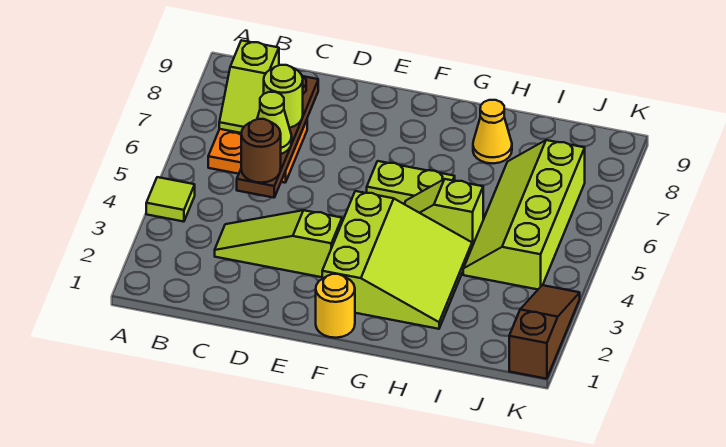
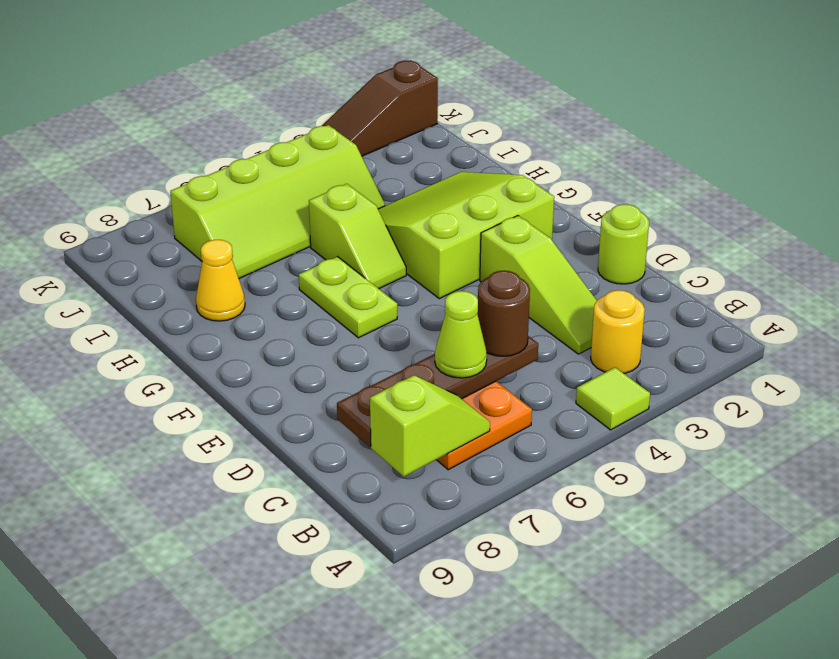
lime round brick C7 level 3 -> lime round brick D1 level 1
yellow round brick F1 level 1 -> yellow round brick B3 level 1

